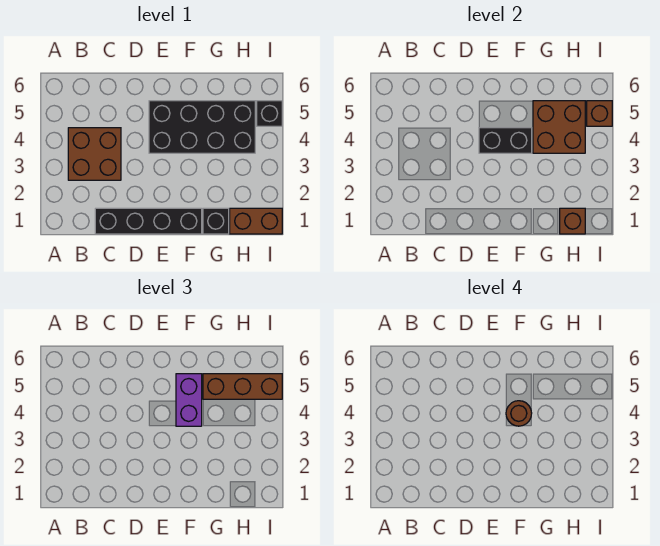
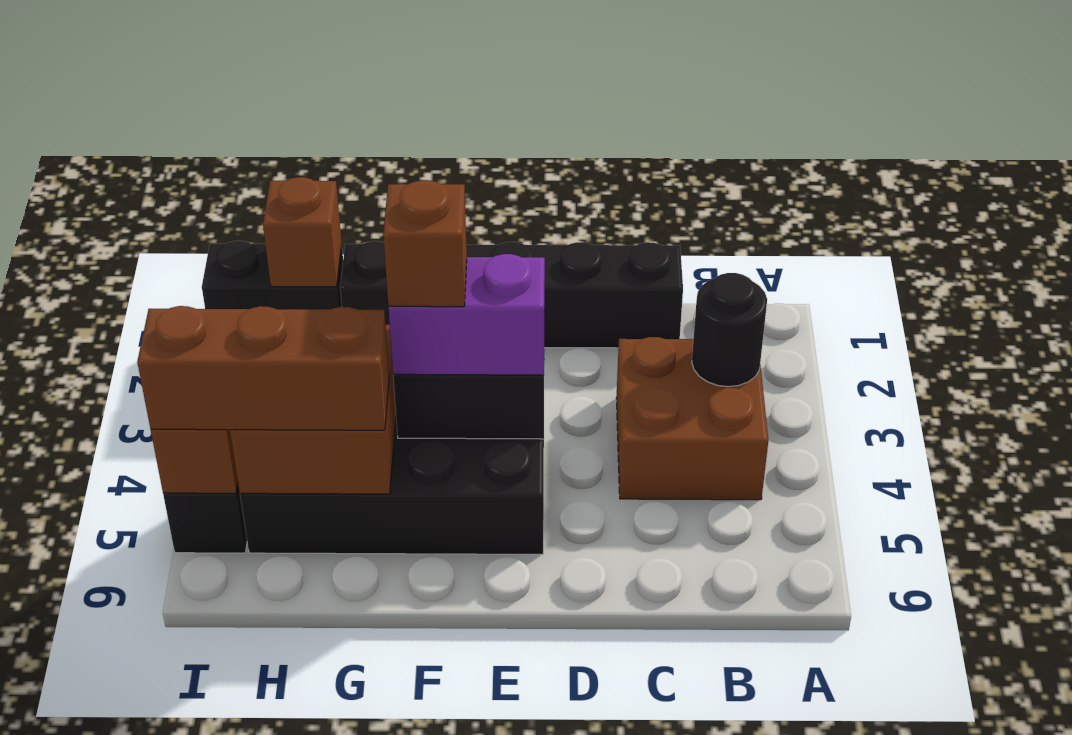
none -> black round brick B3 level 2
purple brick F4:F5 level 3 -> purple brick E4:F4 level 3
brown round brick F4 level 4 -> brown brick F4 level 4
brown brick H1:I1 level 1 -> black brick H1:I1 level 1

